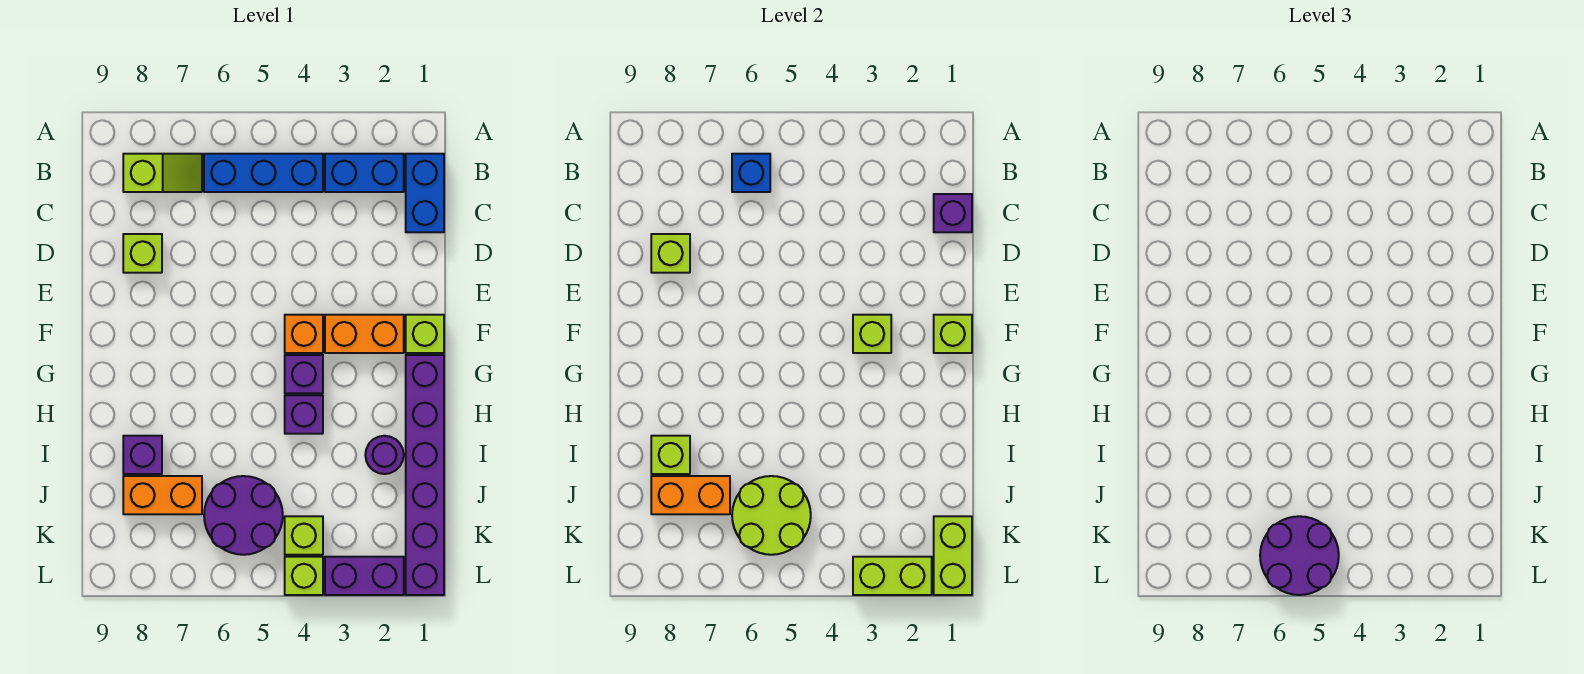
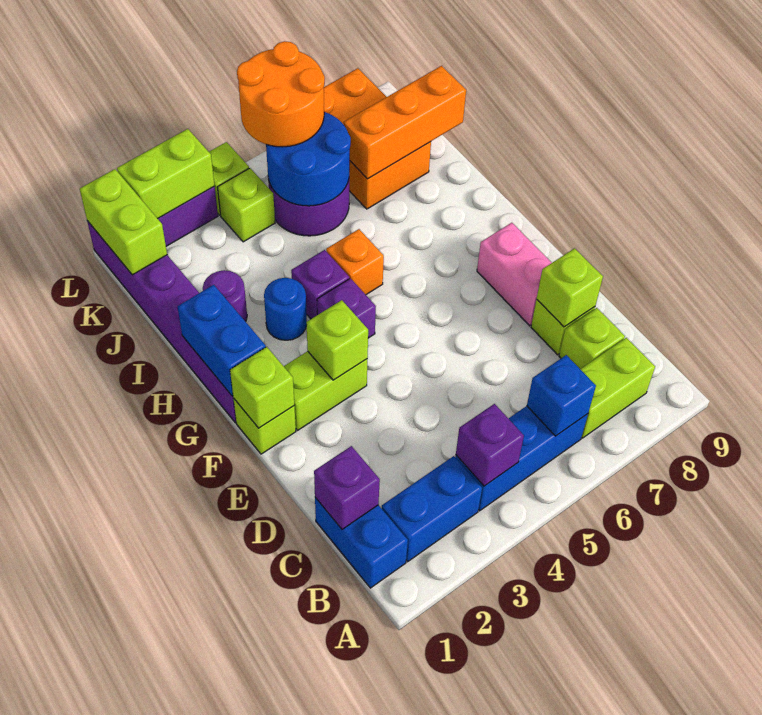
lime slope B7:B8 level 1 top 8 -> lime brick B7:B8 level 1
none -> pink brick E8:F8 level 1
orange brick F2:F3 level 1 -> lime brick F2:F3 level 1
orange brick F4 level 1 -> orange brick H5 level 1
none -> blue brick G1:H1 level 2
none -> blue round brick H3 level 1
purple brick I8 level 1 -> purple brick B4 level 2
lime brick I8 level 2 -> lime brick C8 level 1
lime round brick J5:K6 level 2 -> blue round brick J5:K6 level 2
orange brick J7:J8 level 1 -> orange brick J7:L8 level 1
orange brick J7:J8 level 2 -> orange brick J7:J9 level 2
purple round brick K5:L6 level 3 -> orange round brick K5:L6 level 3

